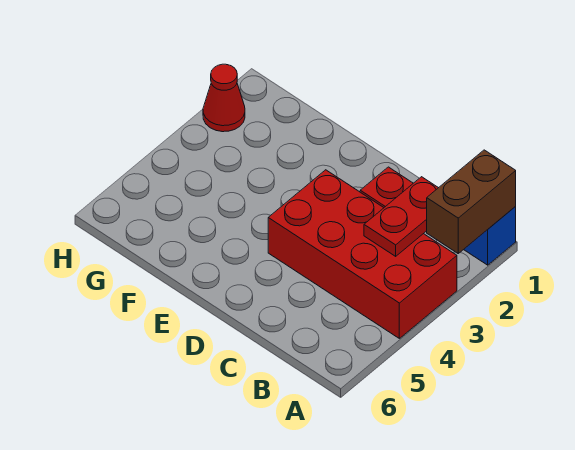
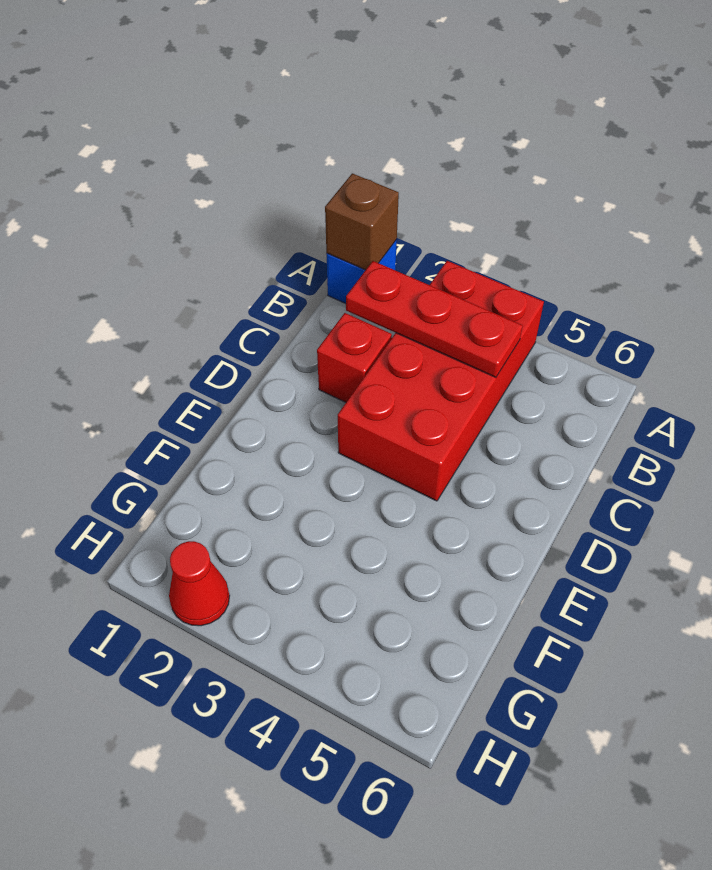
brown brick A1:A2 level 2 -> brown brick A1 level 2
red plate B2:B3 level 2 -> red plate B2:B4 level 2

